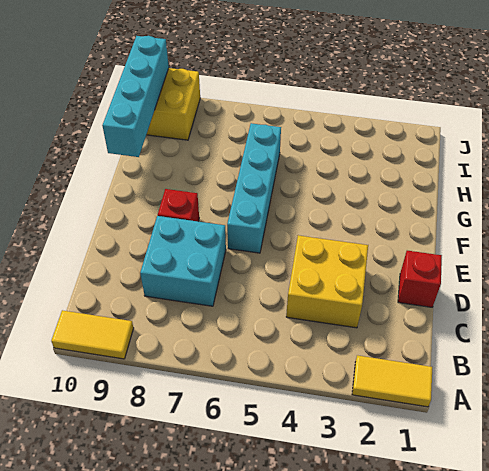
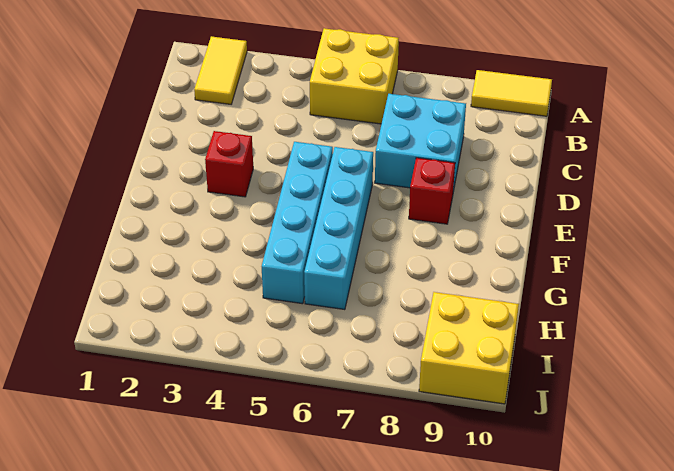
yellow tile A1:A2 level 1 -> yellow tile A2:B2 level 1
yellow brick C3:D4 level 1 -> yellow brick A5:B6 level 1
red brick D1 level 1 -> red brick E3 level 1
cyan brick G10:J10 level 2 -> cyan brick E5:H5 level 1

